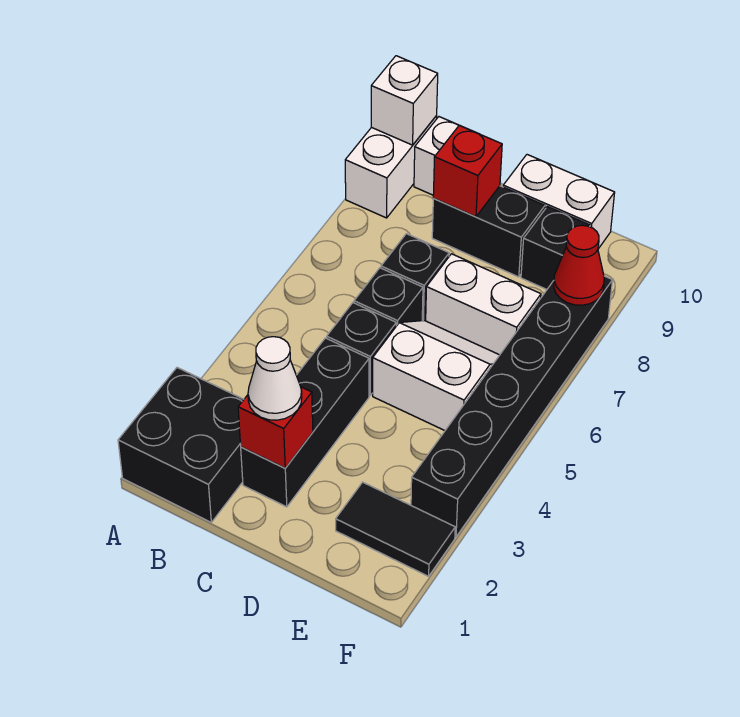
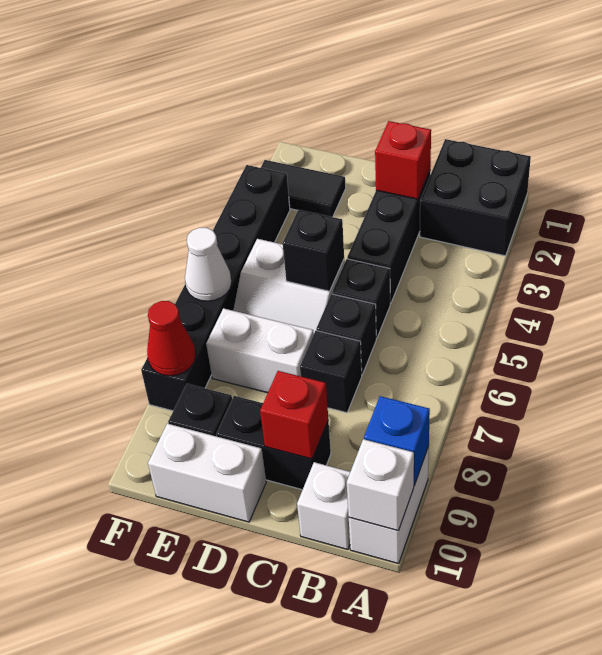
none -> blue brick A9 level 2
white cone C2 level 3 -> white cone F6 level 2
none -> black brick D5 level 2

